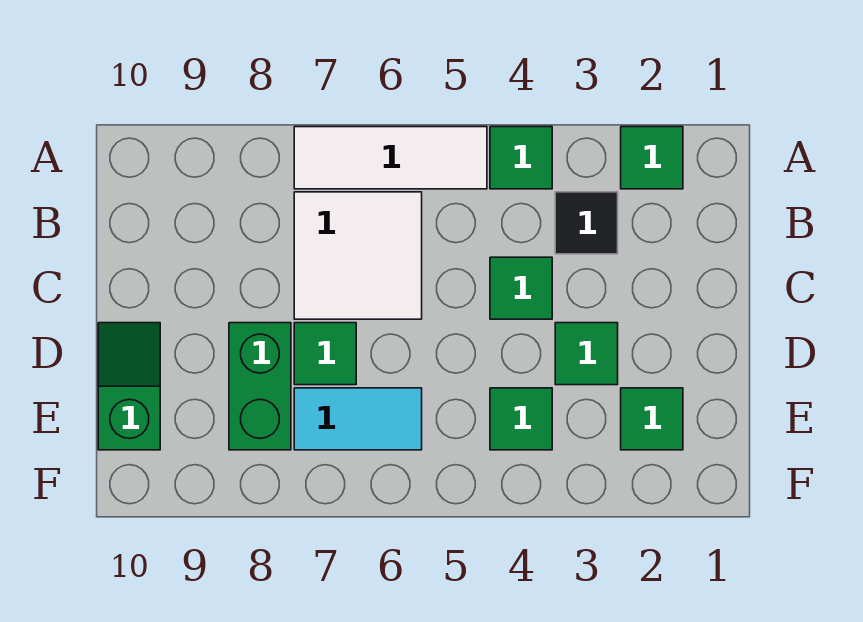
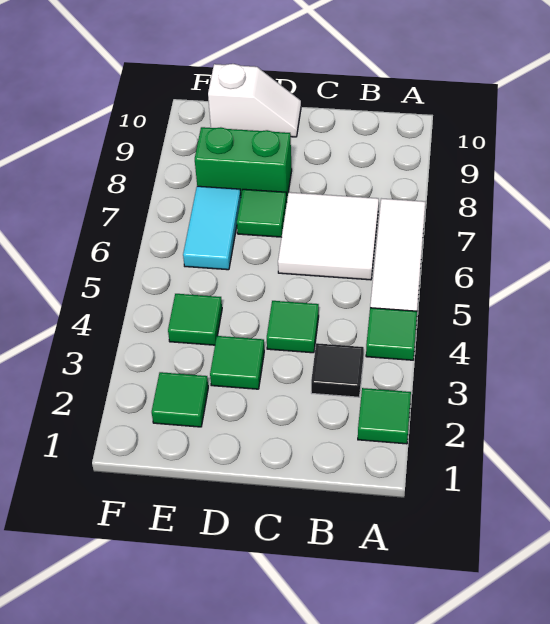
green slope D10:E10 level 1 top E -> white slope D10:E10 level 1 top E

